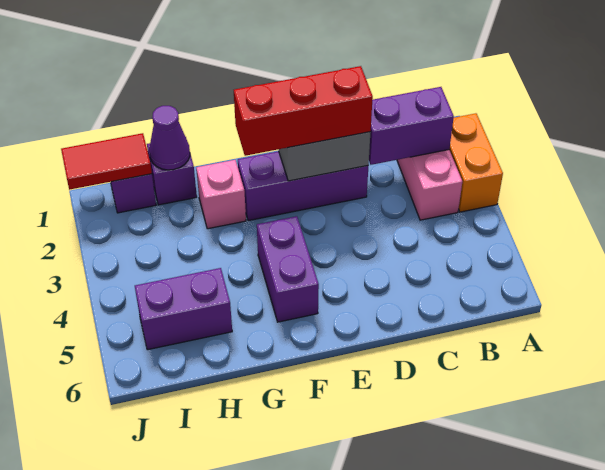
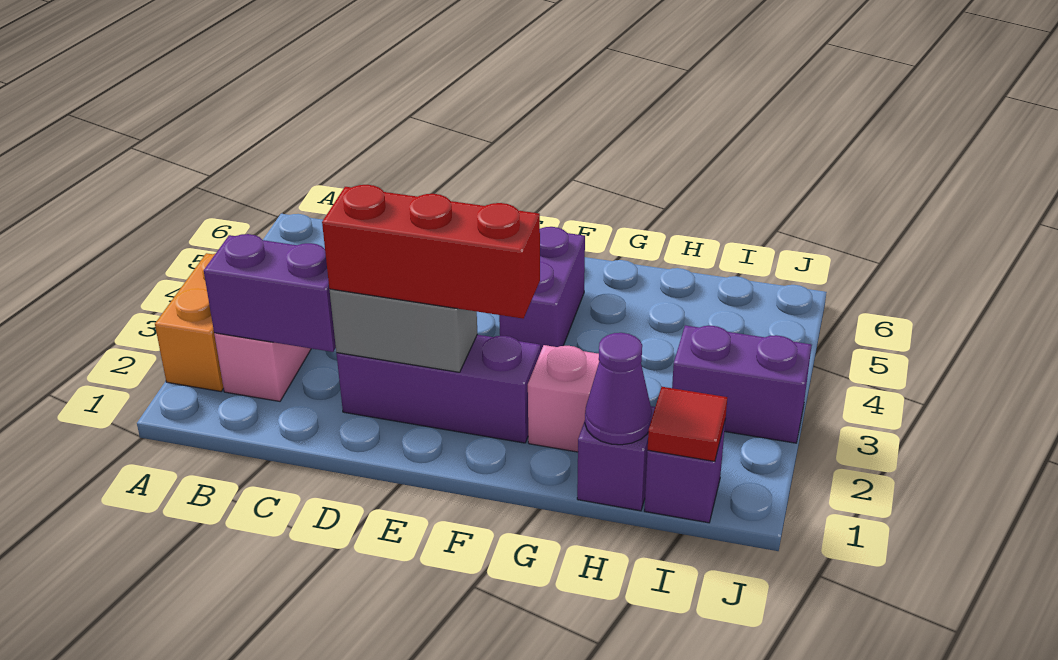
purple brick H5:I5 level 1 -> purple brick I3:J3 level 1
red tile I1:J1 level 2 -> red tile I1 level 2

